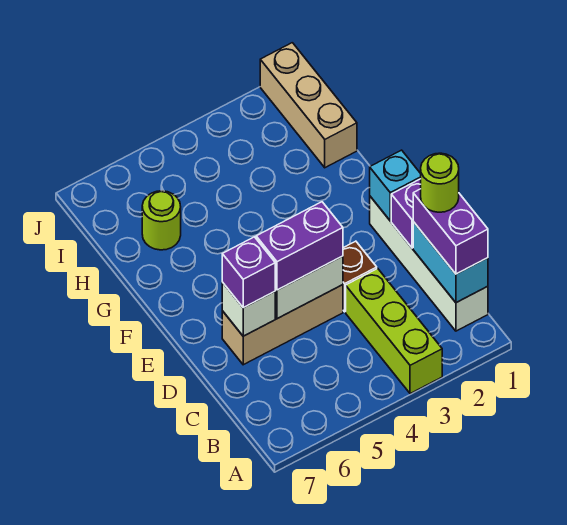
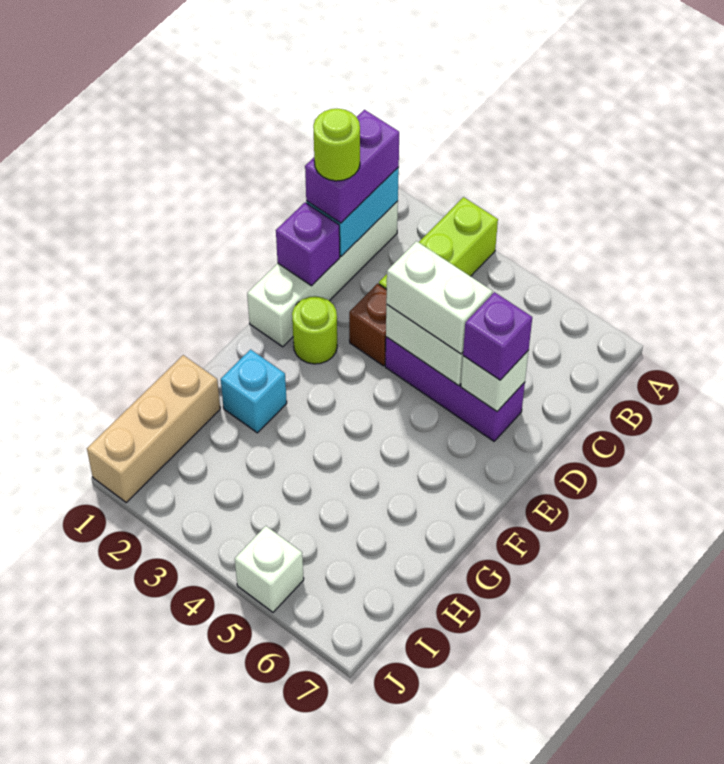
tan brick D4:D6 level 1 -> purple brick D4:D6 level 1
purple brick D4:D5 level 3 -> white brick D4:D5 level 3
cyan brick E1 level 2 -> cyan brick G2 level 1
lime round brick H6 level 1 -> lime round brick E2 level 1
none -> white brick J5 level 1

